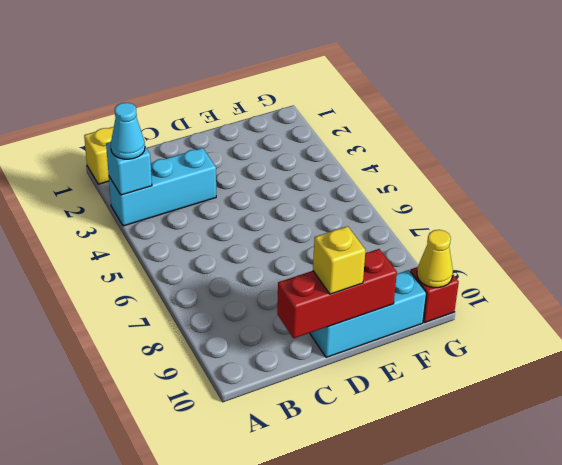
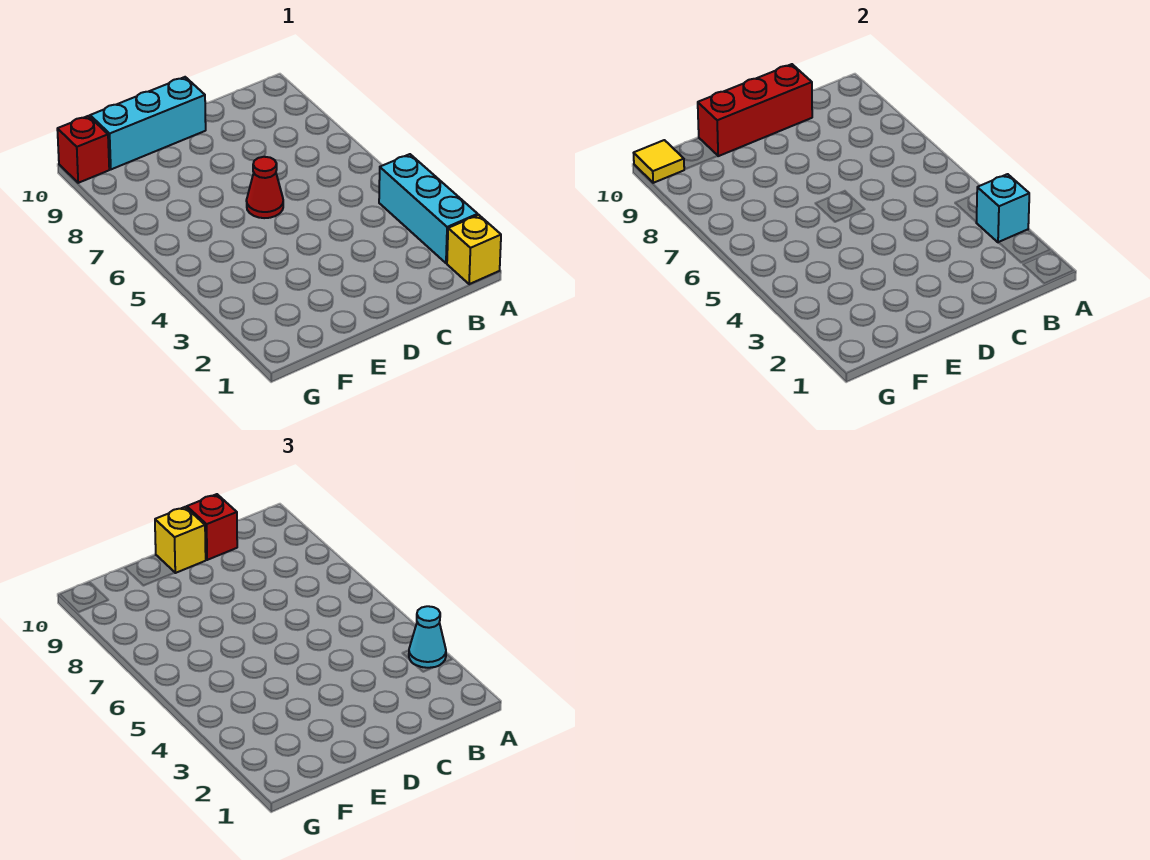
cyan brick A3:C3 level 1 -> cyan brick A2:A4 level 1
none -> red brick C10 level 3
none -> red cone D6 level 1
yellow cone G10 level 2 -> yellow tile G10 level 2

